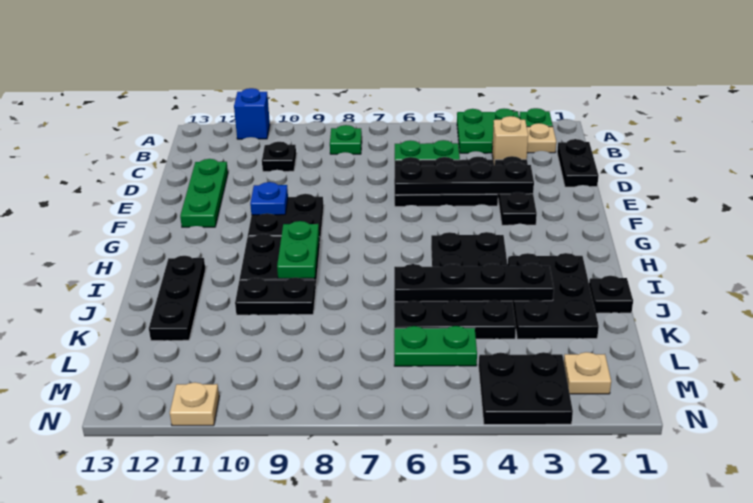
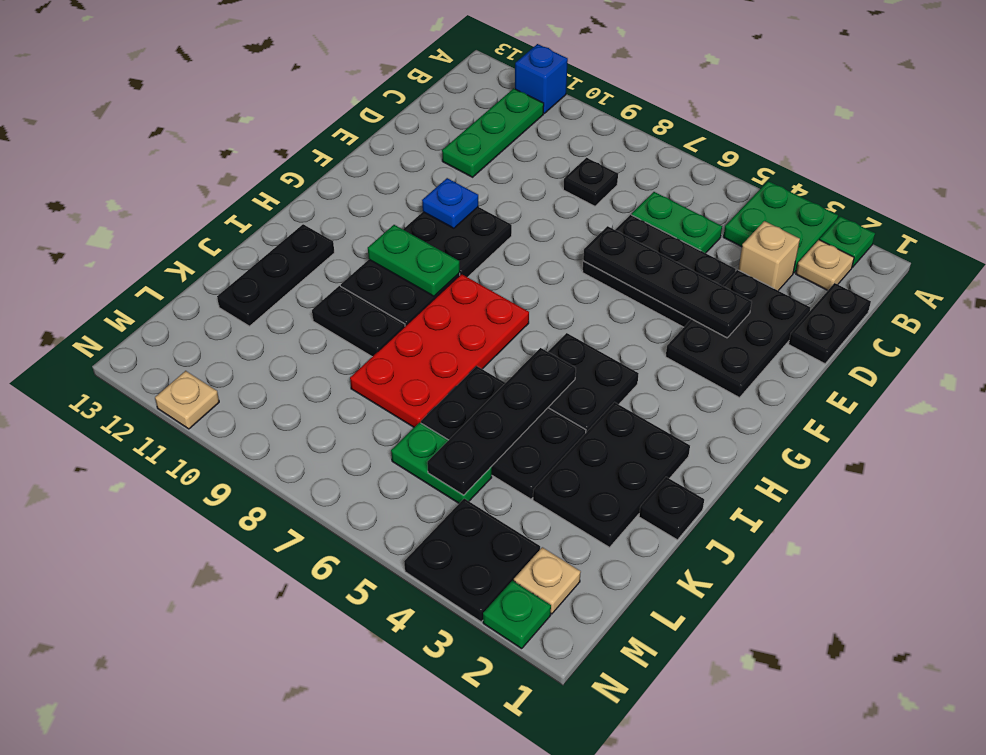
green plate B8 level 1 -> green plate N2 level 1
black plate C10 level 1 -> black plate C8 level 1
black plate D3:F3 level 1 -> black plate D2:F3 level 1
green plate D12:F12 level 1 -> green plate B11:D11 level 1
none -> red plate H7:K8 level 1
green plate H9:I9 level 2 -> green plate H9:H10 level 2
black plate J3:J6 level 2 -> black plate I5:L5 level 2

